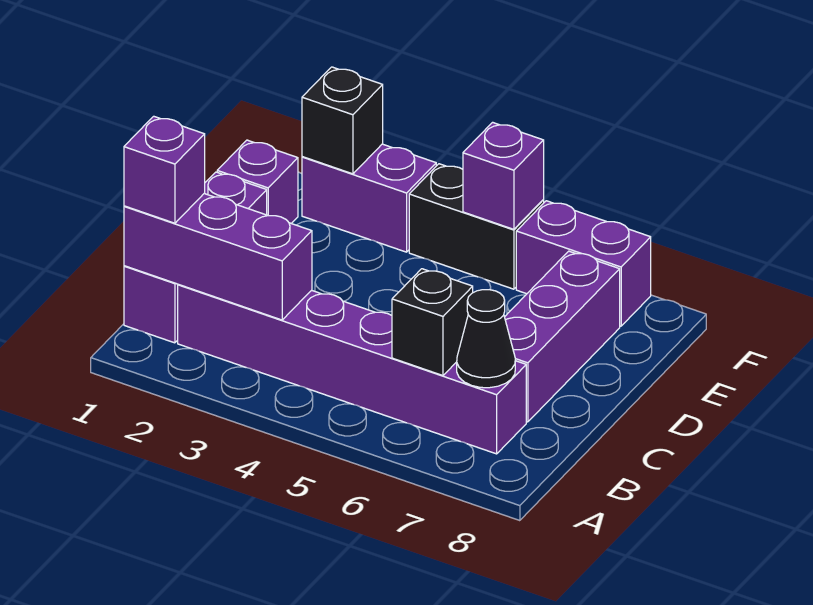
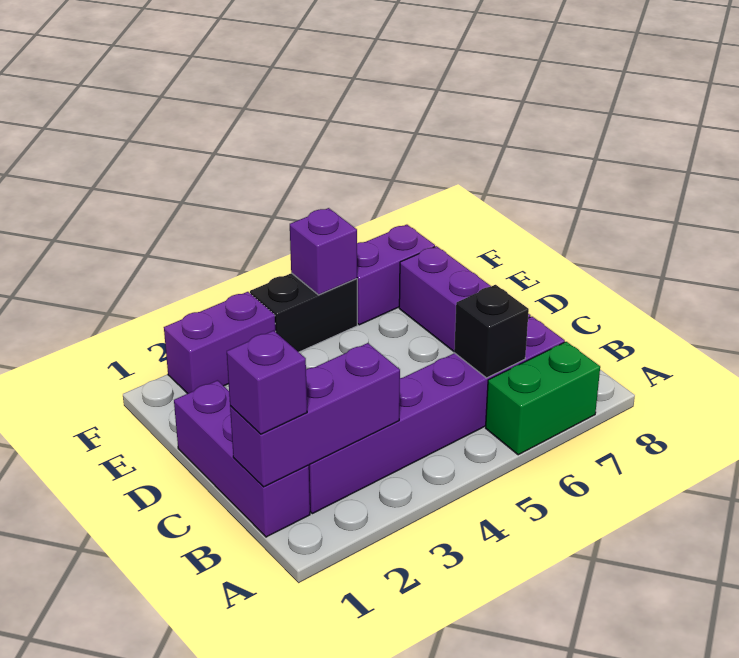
none -> green brick A6:A7 level 1
black cone B7 level 2 -> none
purple brick E1 level 1 -> none
black brick F2 level 2 -> none

